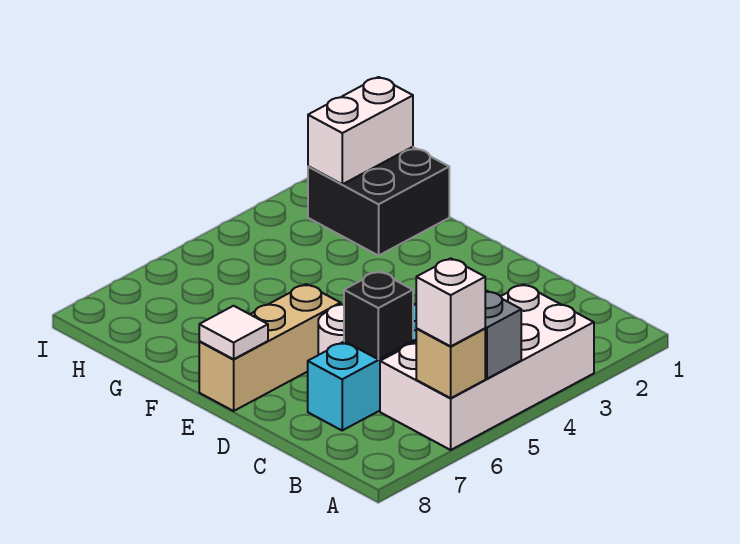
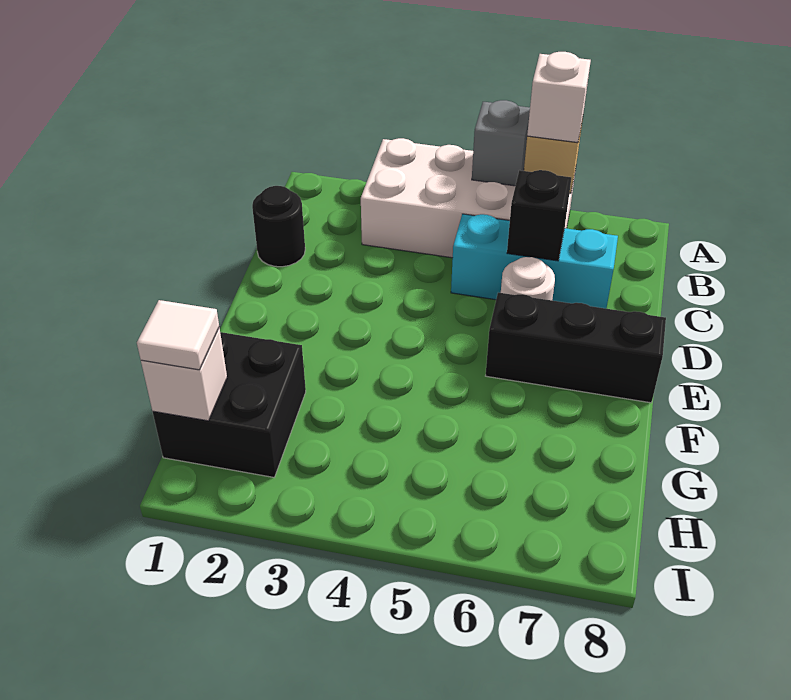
none -> black round brick C1 level 1
tan brick E6:E8 level 1 -> black brick E6:E8 level 1
white tile E8 level 2 -> white tile H1 level 3
white brick H1:H2 level 2 -> white brick H1 level 2

